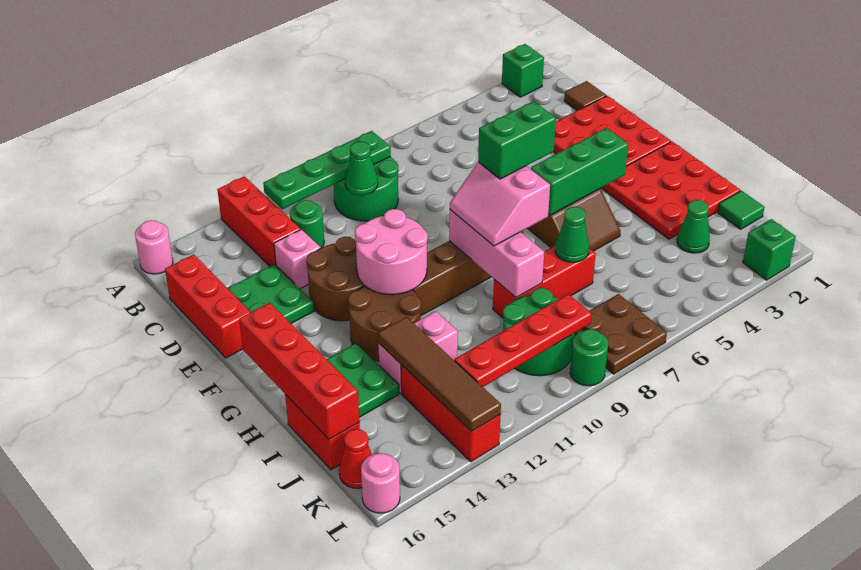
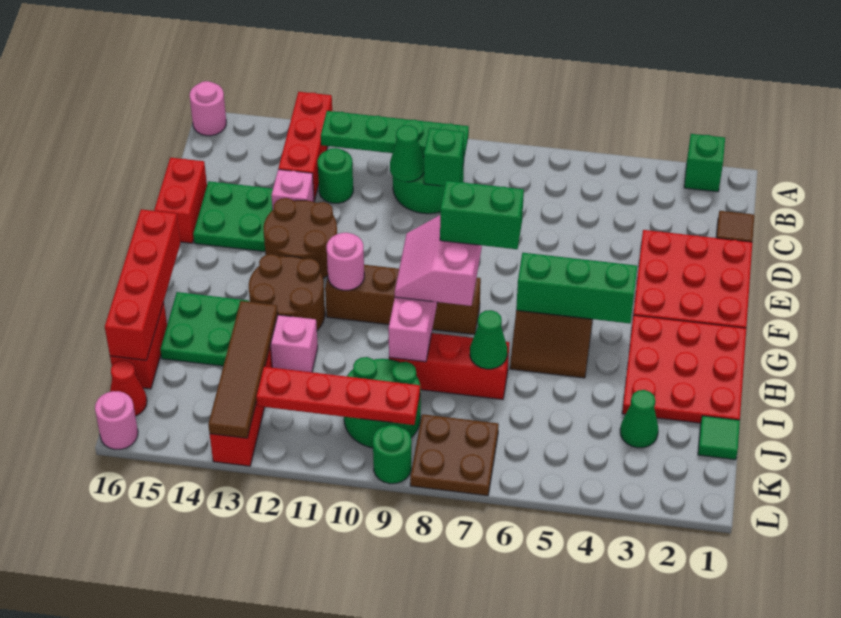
red brick C16:E16 level 1 -> red brick D16:E16 level 1
pink round brick F11:G12 level 2 -> pink round brick G11 level 2
green brick L2 level 1 -> green brick C9 level 2

